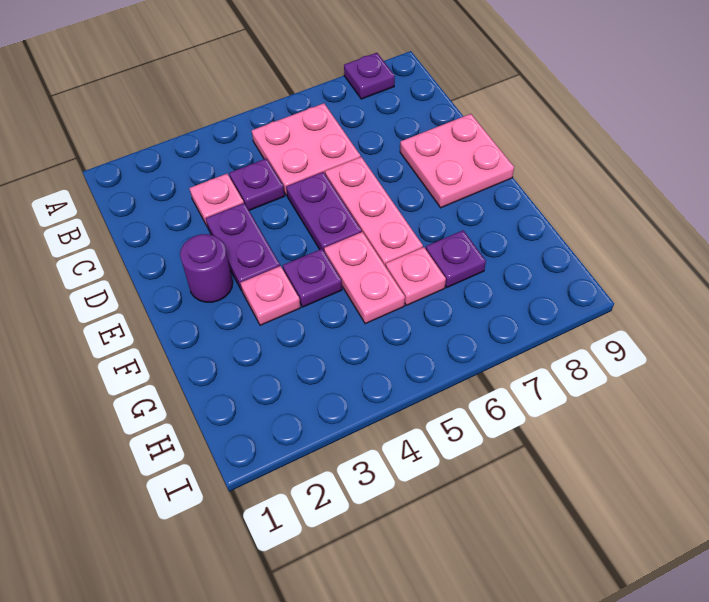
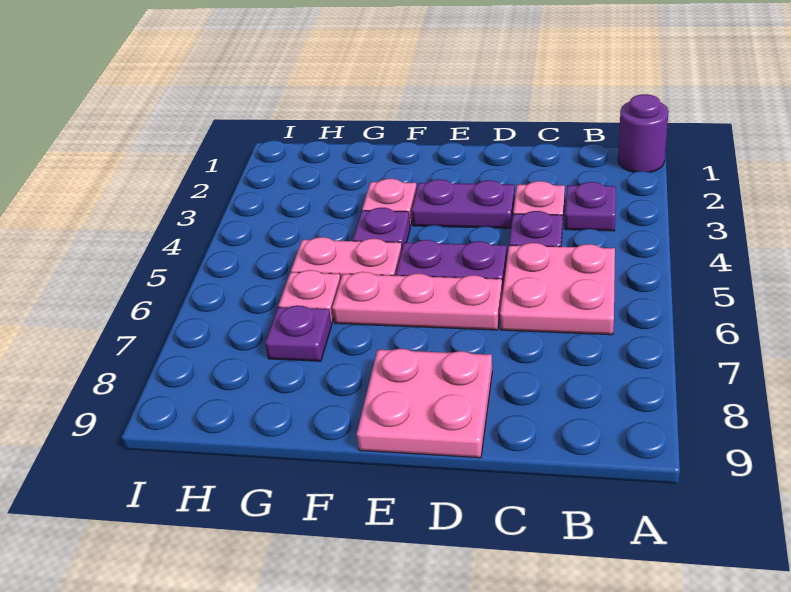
purple plate A8 level 1 -> purple plate B3 level 1
purple round brick E2 level 1 -> purple round brick A1 level 1

